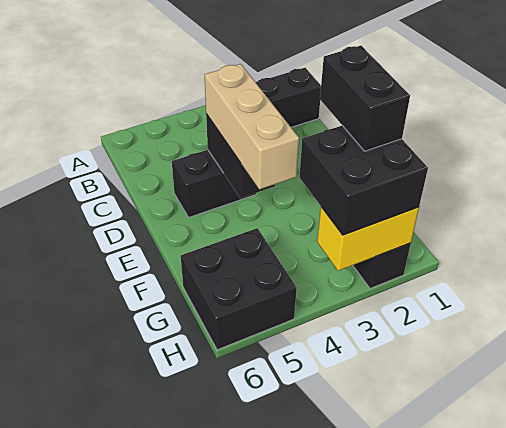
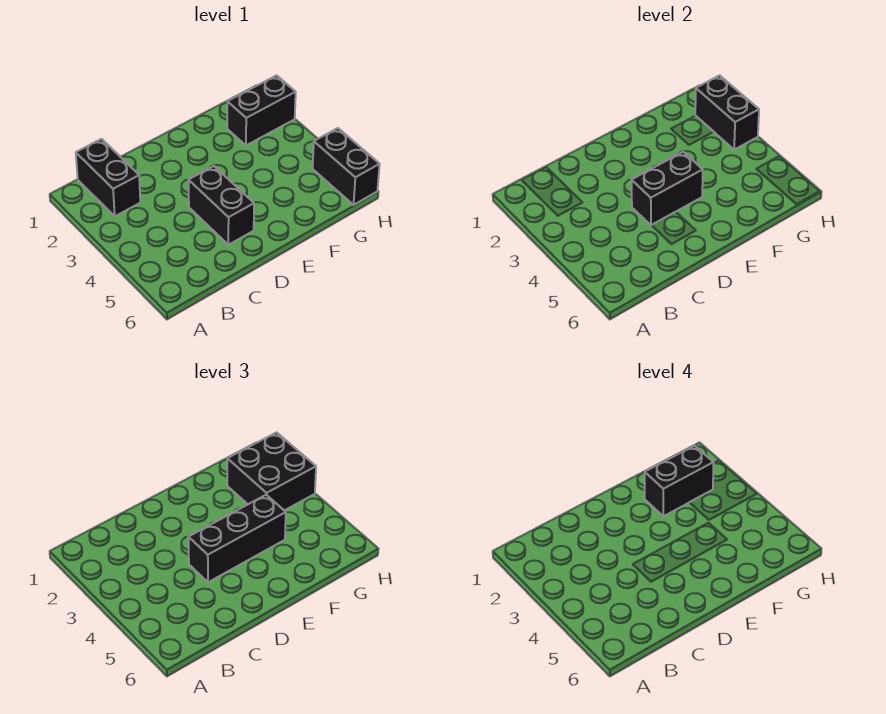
tan brick D4:F4 level 3 -> black brick D4:F4 level 3
black brick G5:H6 level 1 -> black brick H5:H6 level 1
yellow brick H2:H3 level 2 -> black brick H2:H3 level 2

